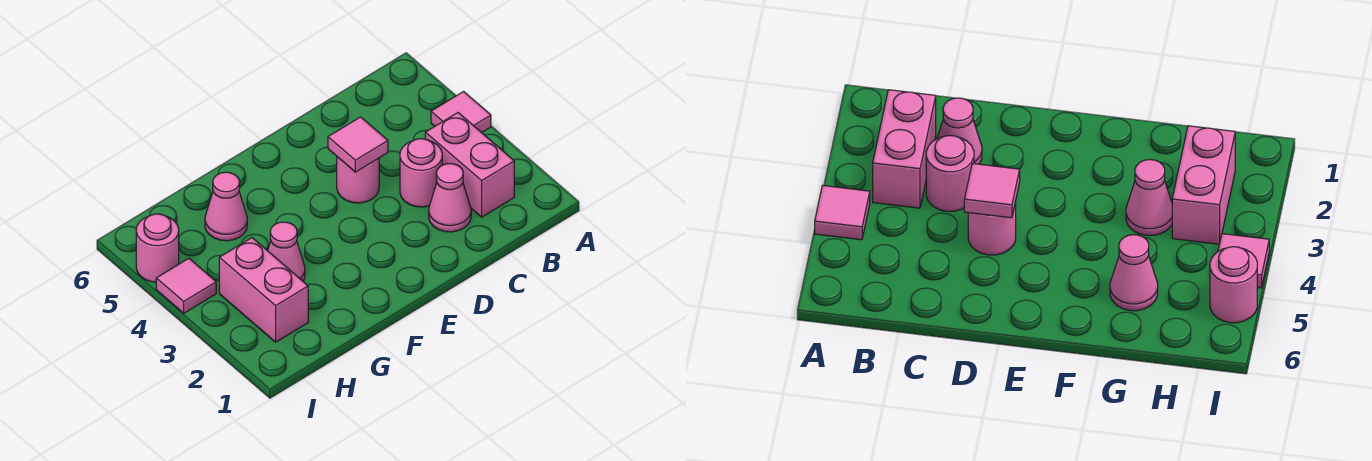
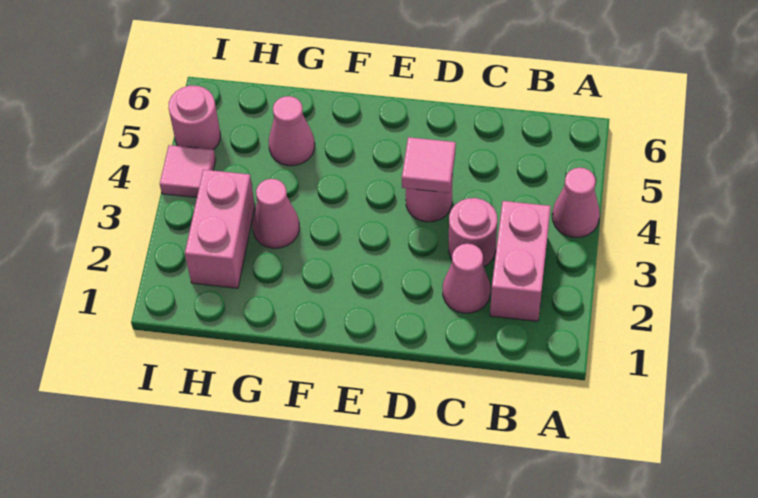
pink tile A4 level 1 -> pink cone A4 level 1

